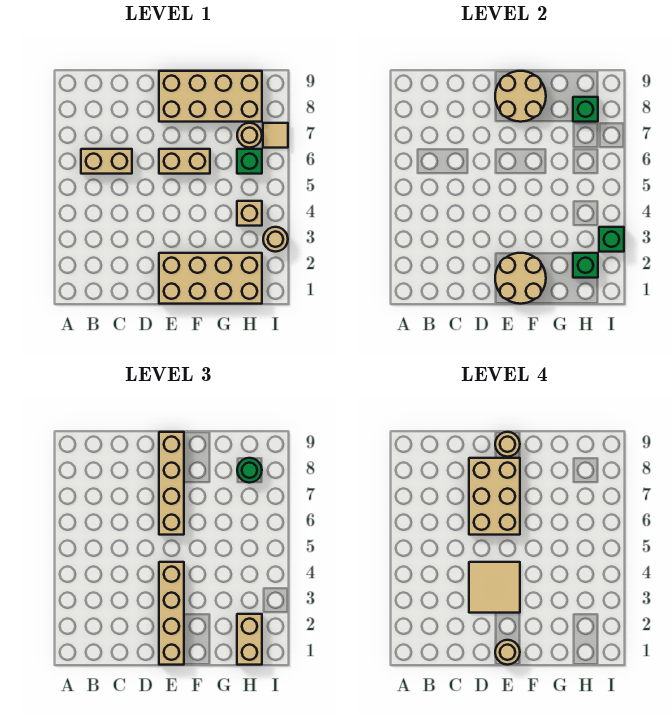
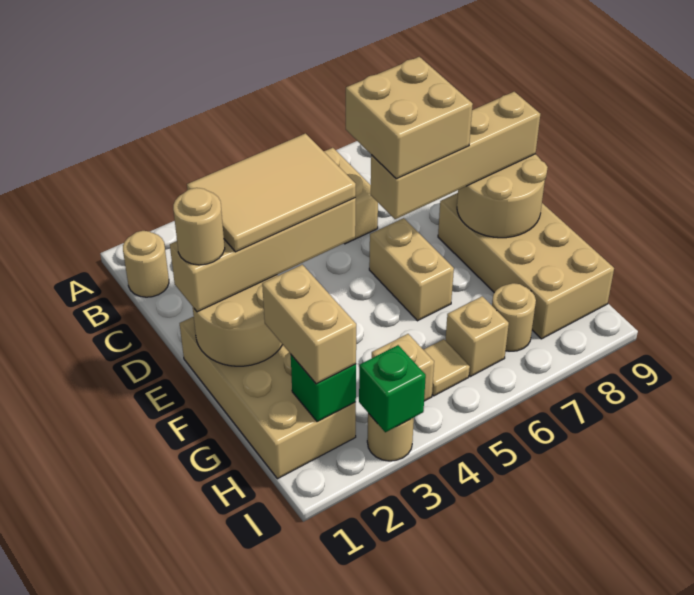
tan tile D3:E4 level 4 -> tan tile D2:E4 level 4
tan brick D6:E8 level 4 -> tan brick D6:E7 level 4
tan round brick E9 level 4 -> tan round brick B1 level 1
tan brick H1:H2 level 3 -> tan brick G2:H2 level 3
green brick H6 level 1 -> tan brick H6 level 1
green brick H8 level 2 -> none
green round brick H8 level 3 -> none
tan tile I7 level 1 -> tan tile H5 level 1

